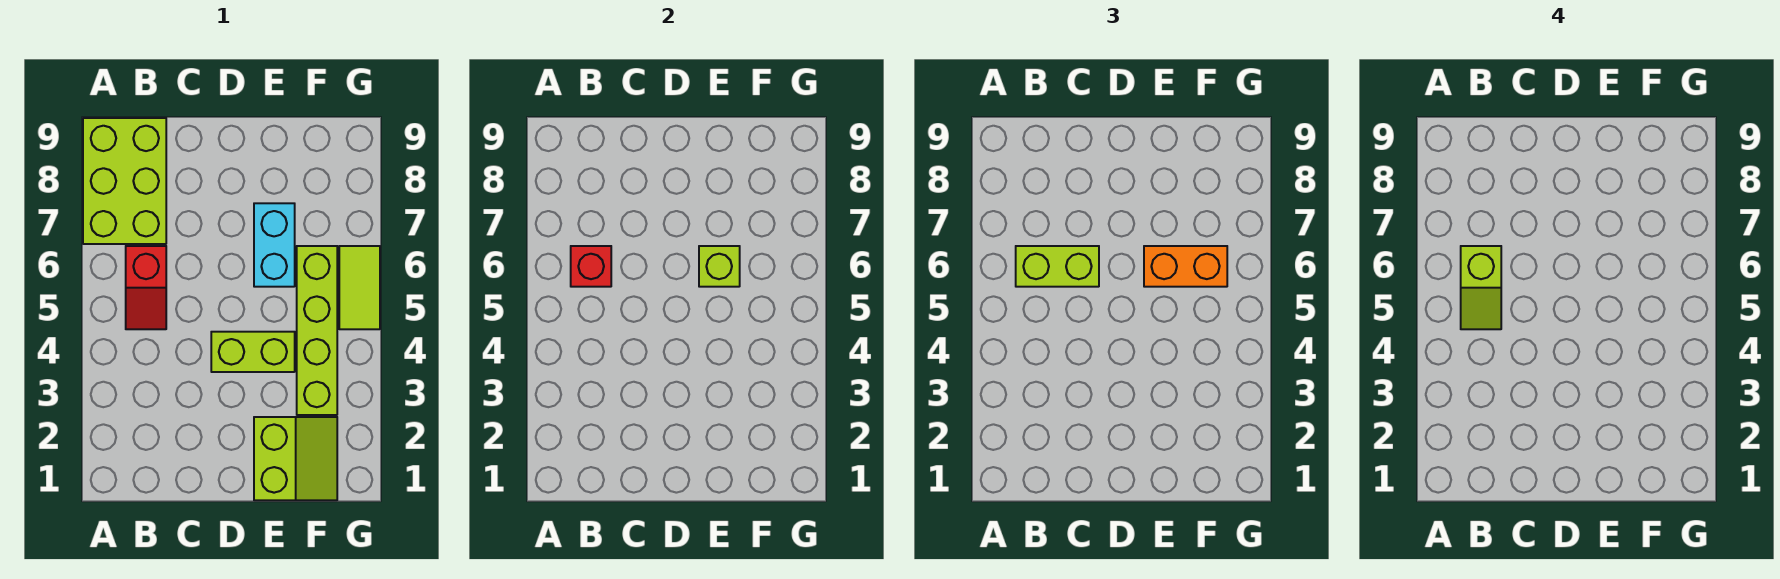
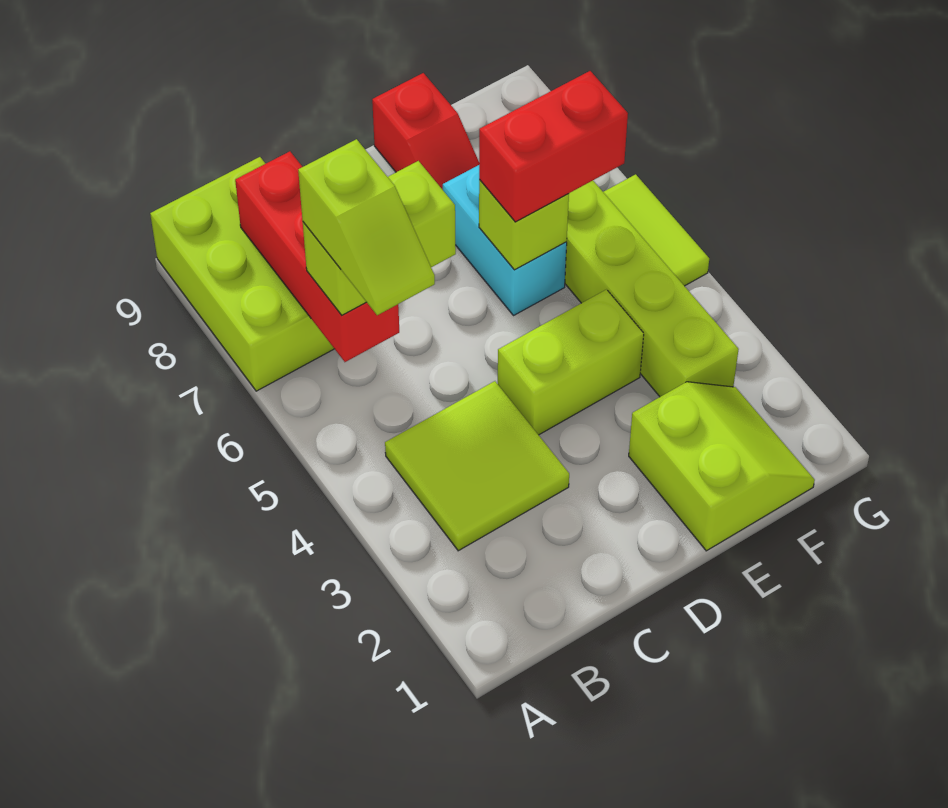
none -> lime tile B3:C4 level 1
red slope B5:B6 level 1 top 6 -> red slope E8:E9 level 1 top 9
red brick B6 level 2 -> red brick B6:B8 level 2
orange brick E6:F6 level 3 -> red brick E6:F6 level 3

